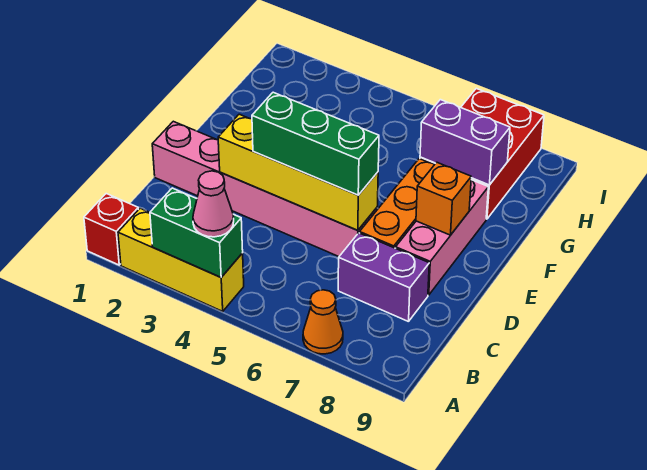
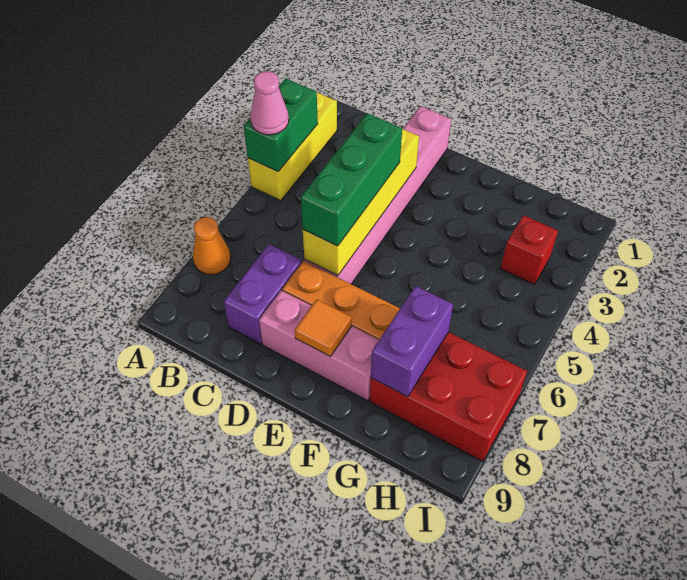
red brick A1 level 1 -> red brick H3 level 1
orange brick E8 level 2 -> orange tile E8 level 2

